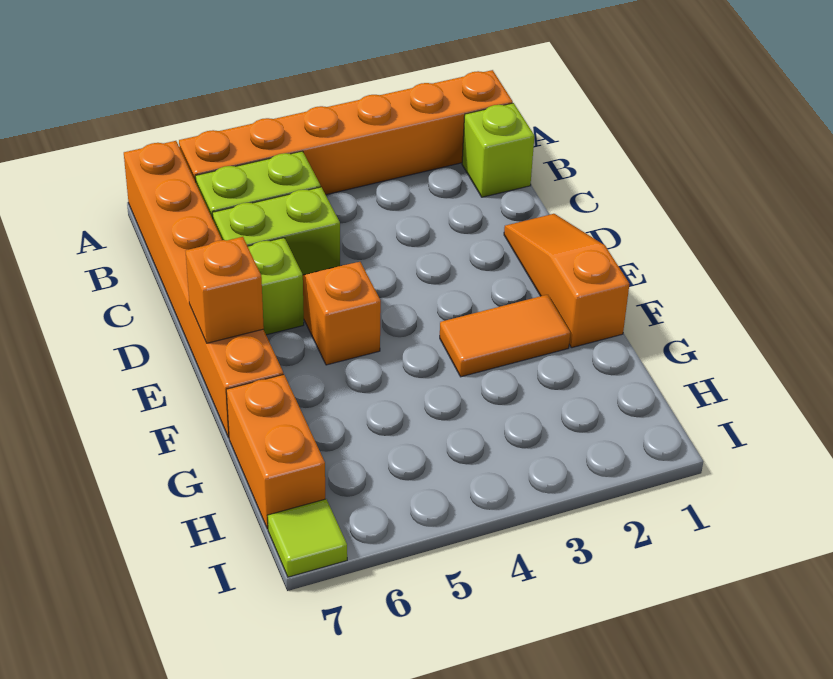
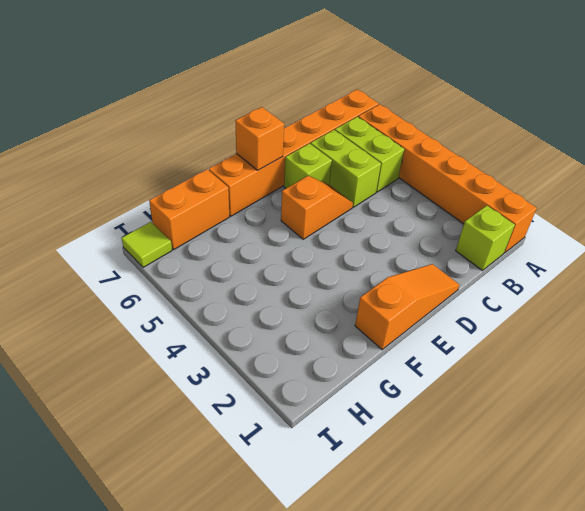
orange tile F2:F3 level 1 -> none

